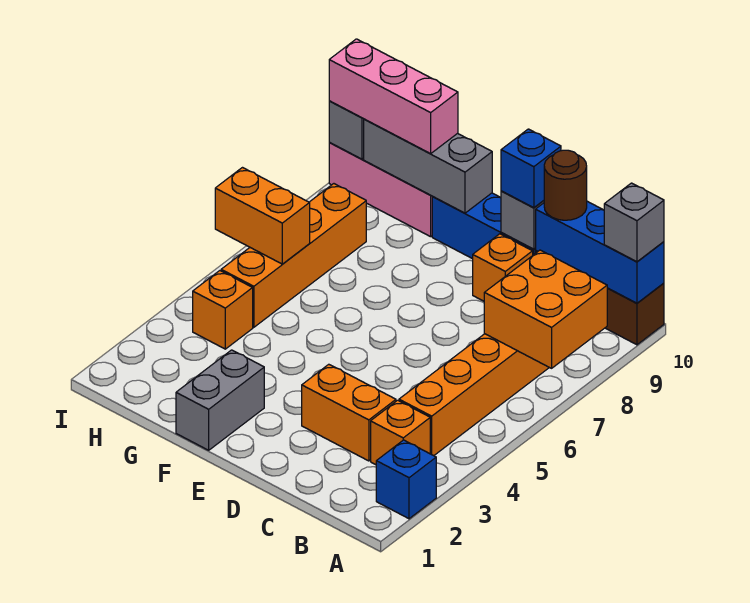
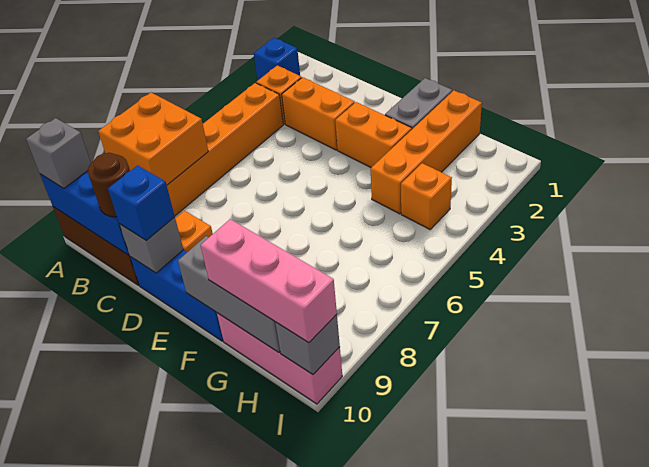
orange brick H5:H8 level 1 -> orange brick G1:G4 level 1
orange brick H6:I6 level 2 -> orange brick E3:F3 level 1

